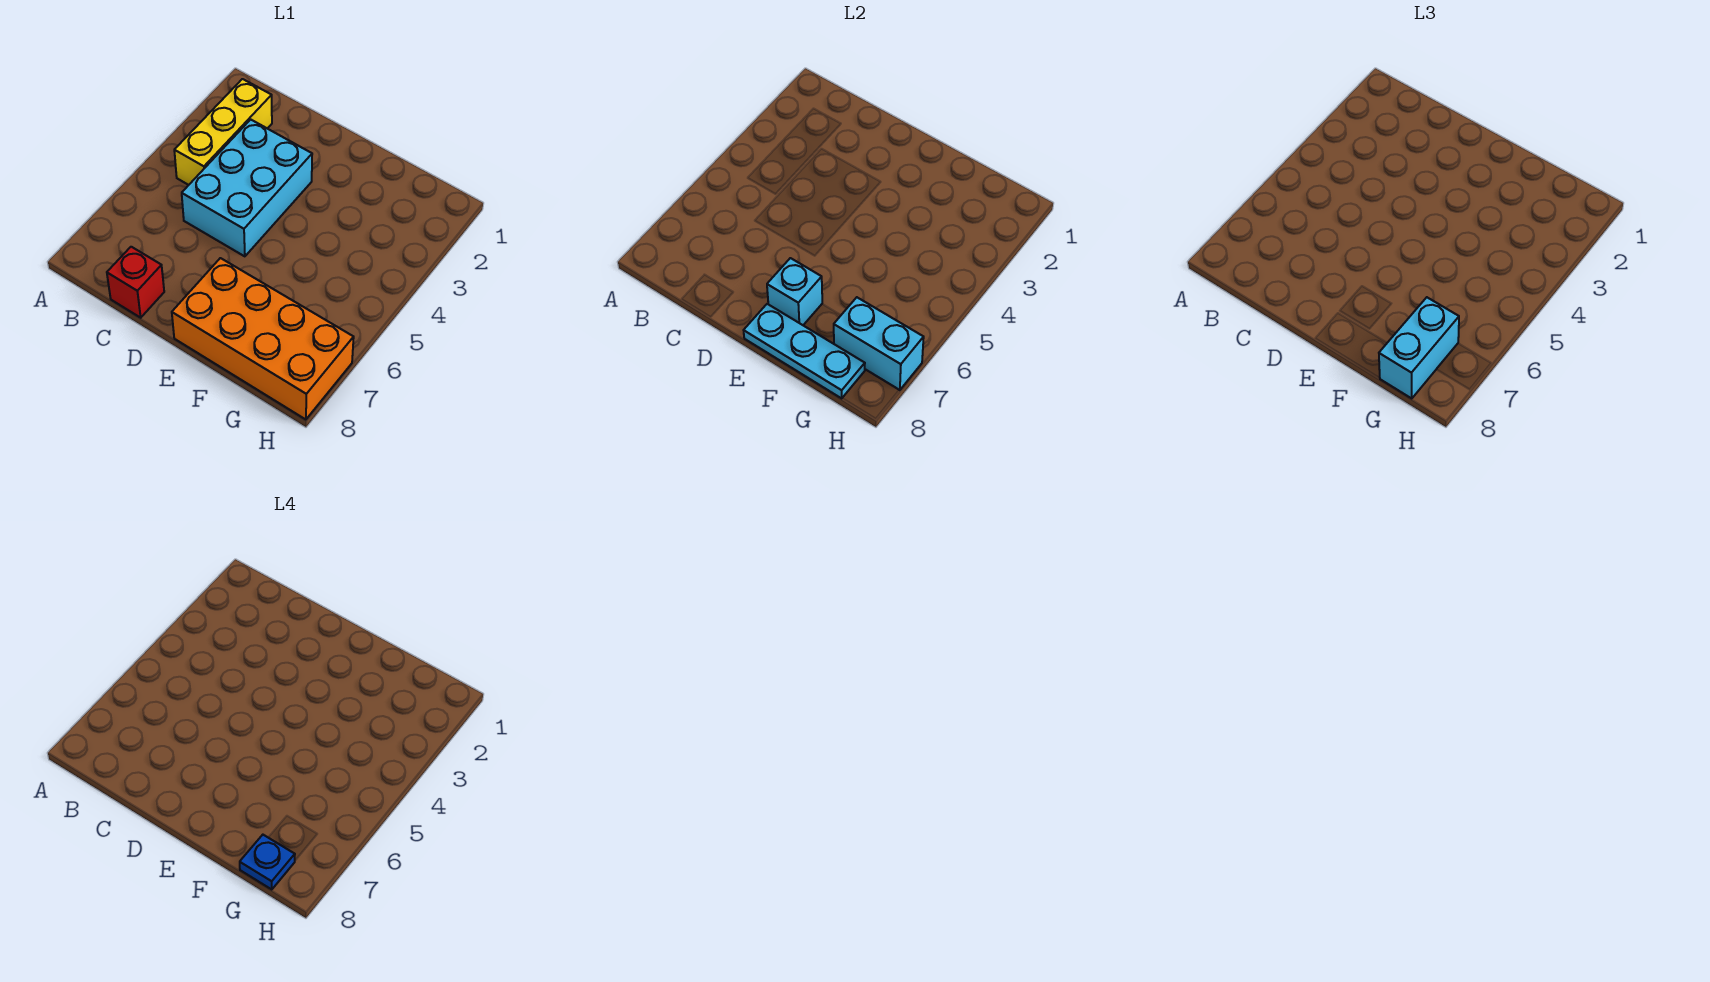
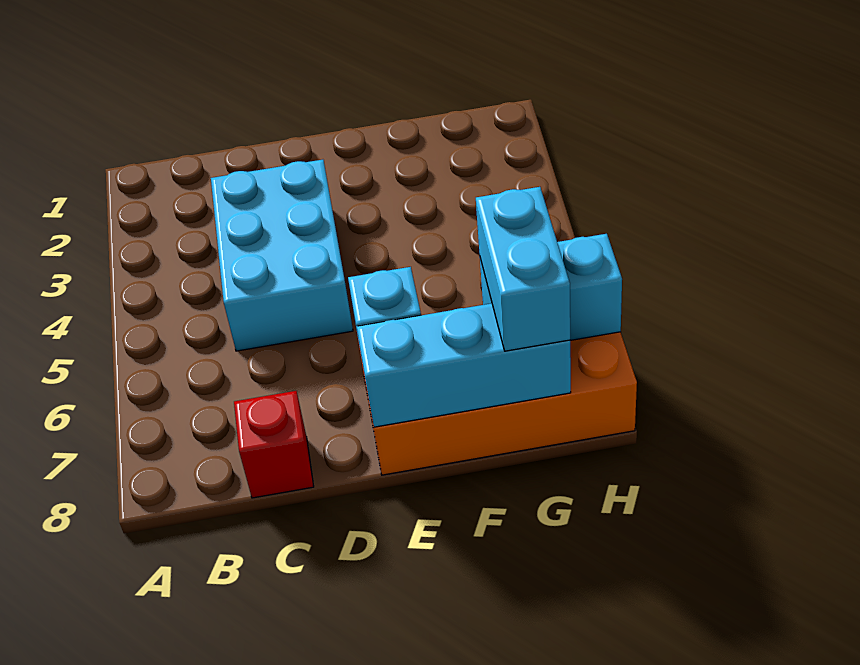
yellow brick B2:B4 level 1 -> none
cyan plate E8:G8 level 2 -> cyan brick E8:G8 level 2
blue plate G8 level 4 -> none

